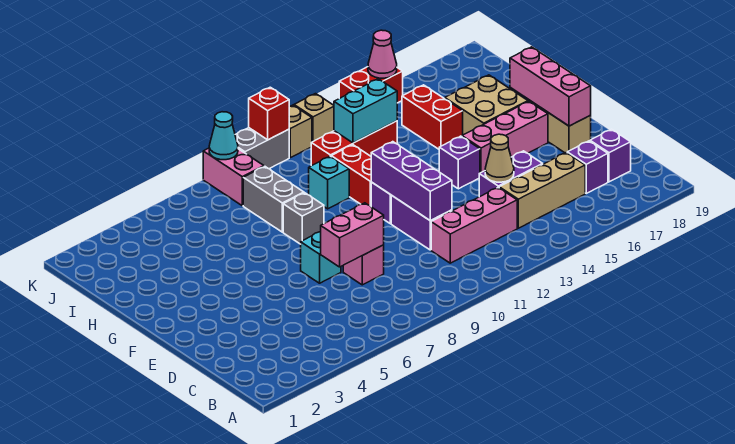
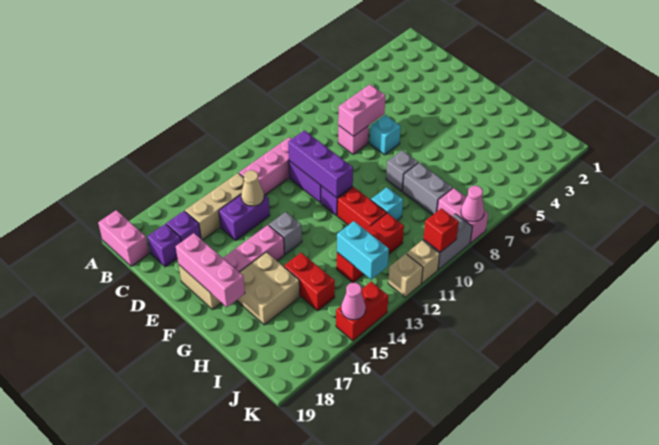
none -> pink brick A19:B19 level 1
purple brick F14 level 1 -> grey brick F14 level 1
cyan brick I12:I13 level 2 -> cyan brick I13:J13 level 2
cyan cone K8 level 2 -> pink cone K8 level 2

